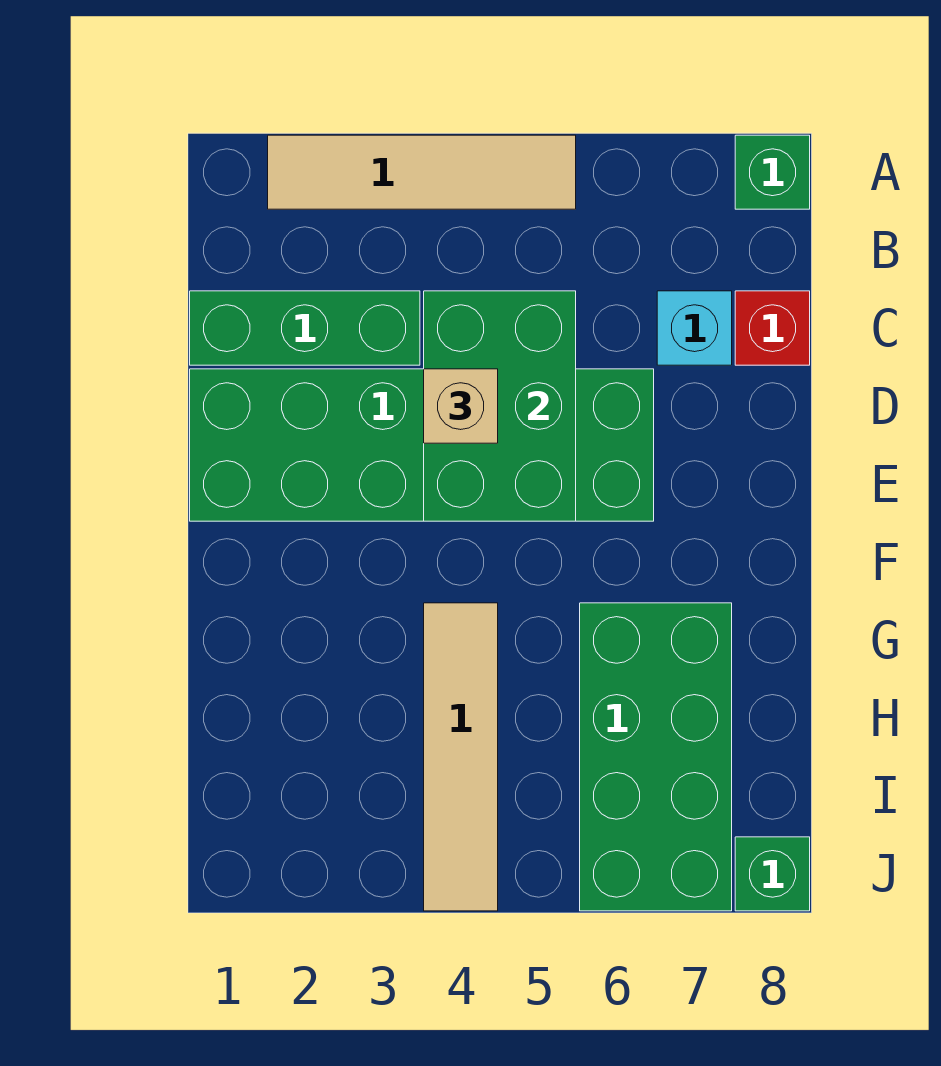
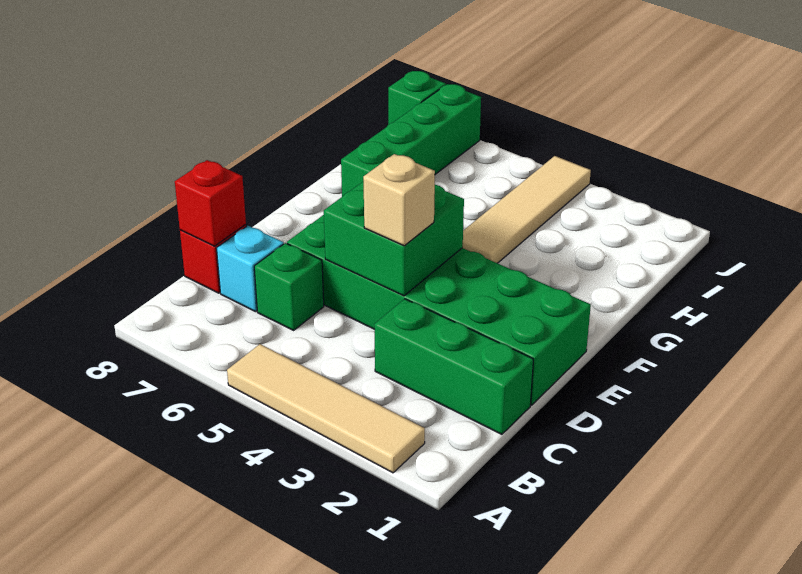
green brick A8 level 1 -> green brick C6 level 1
green brick C4:E5 level 2 -> green brick D4:E5 level 2
none -> red brick C8 level 2
green brick G6:J7 level 1 -> green brick G7:J7 level 1

